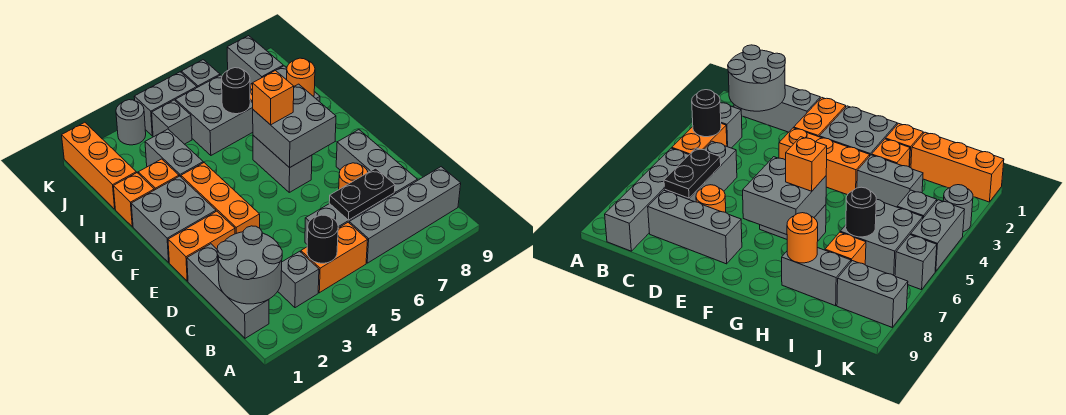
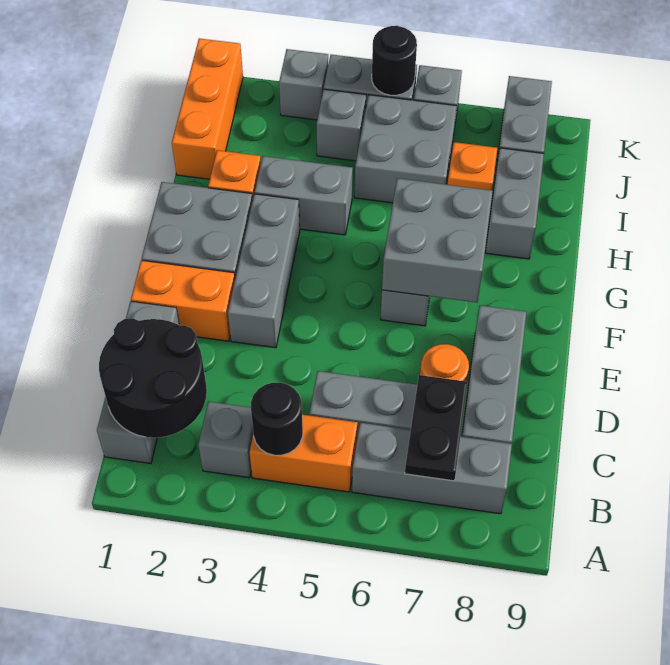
grey round brick B1:C2 level 2 -> black round brick B1:C2 level 2
grey brick B6:B9 level 1 -> grey brick B6:B8 level 1
black plate C6:C7 level 2 -> black plate B7:C7 level 2
orange brick E3:G3 level 1 -> grey brick E3:G3 level 1
orange brick G6 level 3 -> none
orange brick H1 level 1 -> none
grey brick H3:I3 level 1 -> grey brick H3:H4 level 1
orange round brick H8 level 2 -> none
black round brick I6 level 2 -> black round brick K5 level 2
grey round brick K3 level 1 -> grey brick K3 level 1

